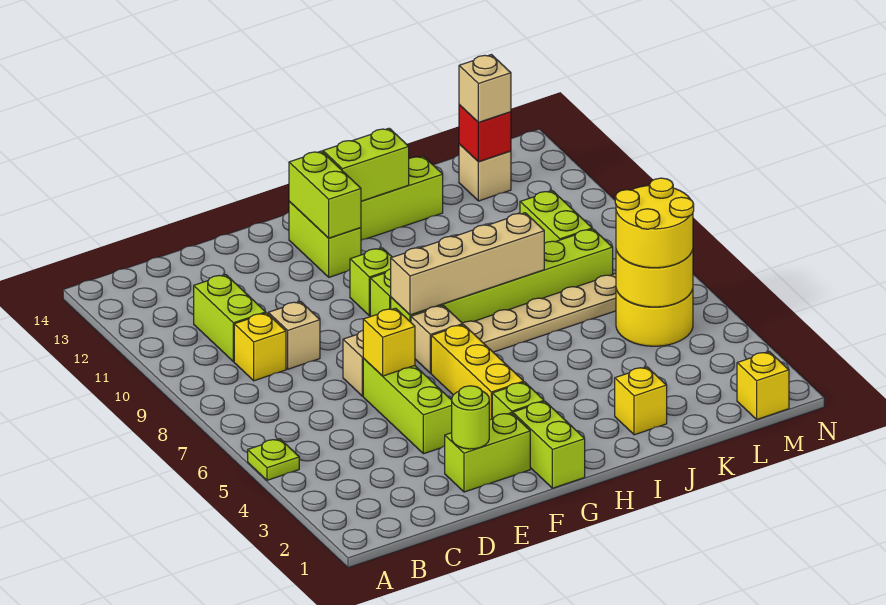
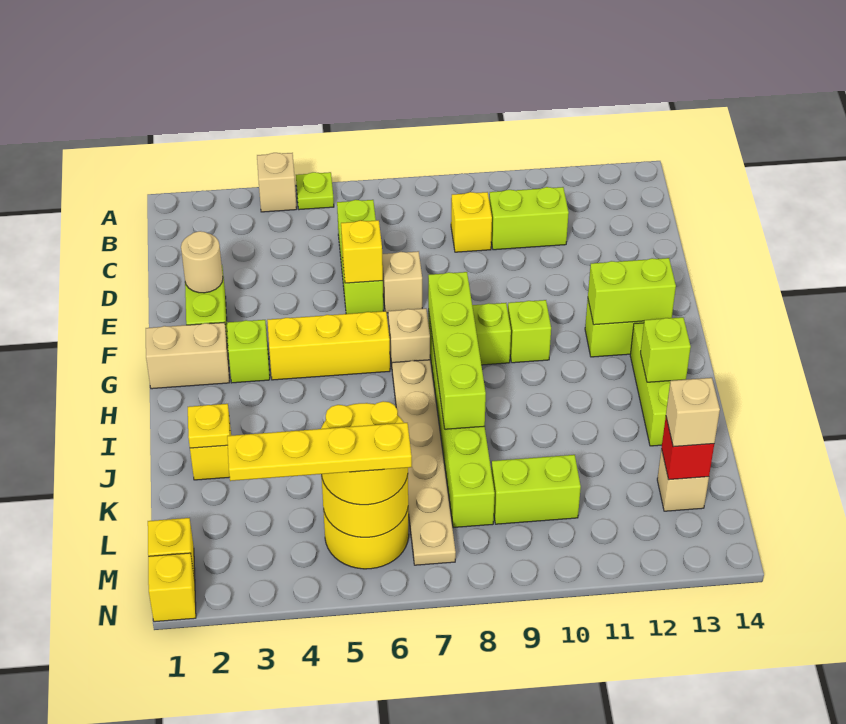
tan brick D9 level 1 -> tan brick A4 level 1
lime round brick E2 level 2 -> tan round brick E2 level 2
lime brick E4:E6 level 1 -> lime brick C6:E6 level 1
lime brick G1:G2 level 1 -> tan brick G1:G2 level 1
tan brick G8:J8 level 2 -> lime brick G8:J8 level 2
lime brick H13:I13 level 2 -> lime brick I13 level 2
none -> yellow plate J2 level 2
none -> yellow plate M3:M6 level 4
none -> yellow brick N1 level 1

